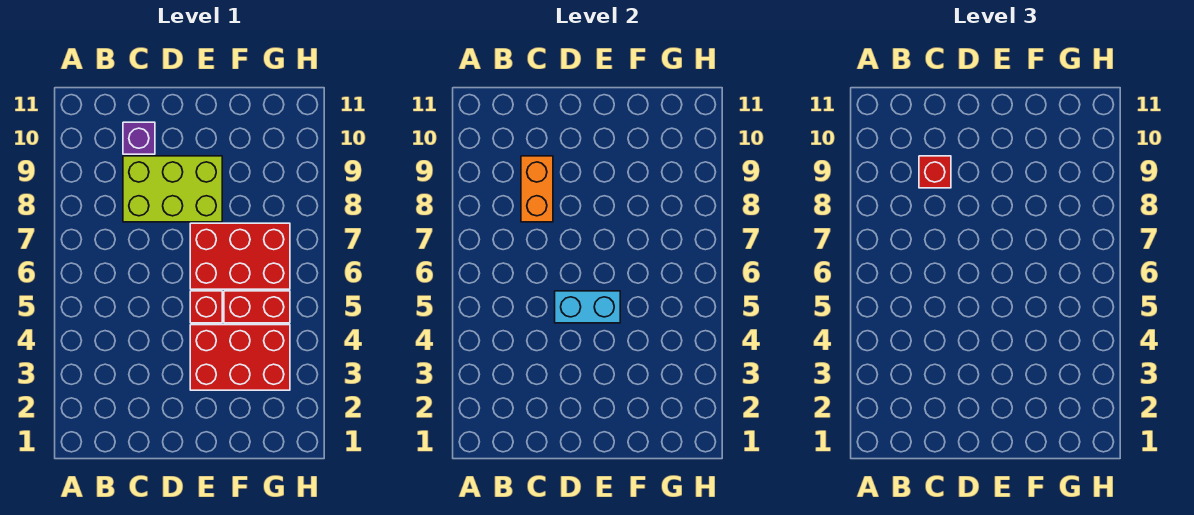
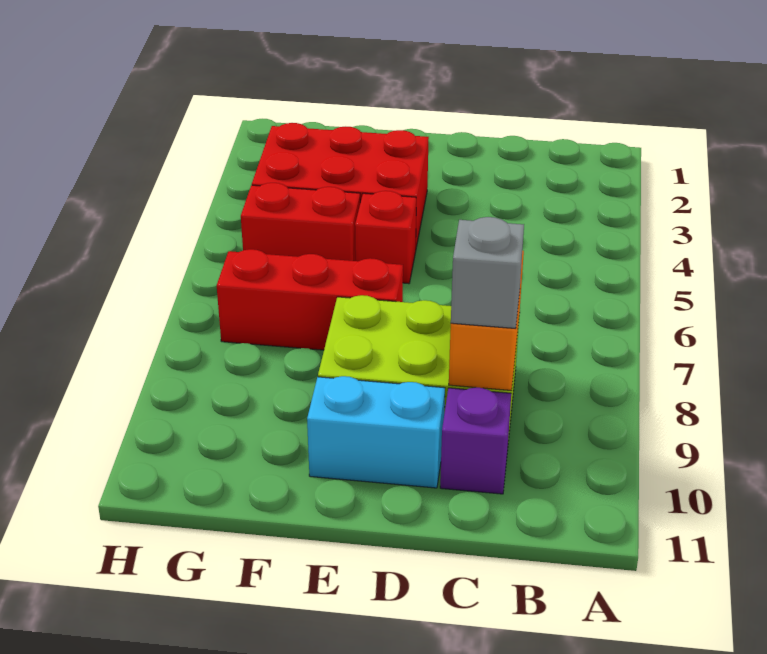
red brick C9 level 3 -> grey brick C9 level 3
cyan brick D5:E5 level 2 -> cyan brick D10:E10 level 1
red brick E6:G7 level 1 -> red brick E7:G7 level 1

